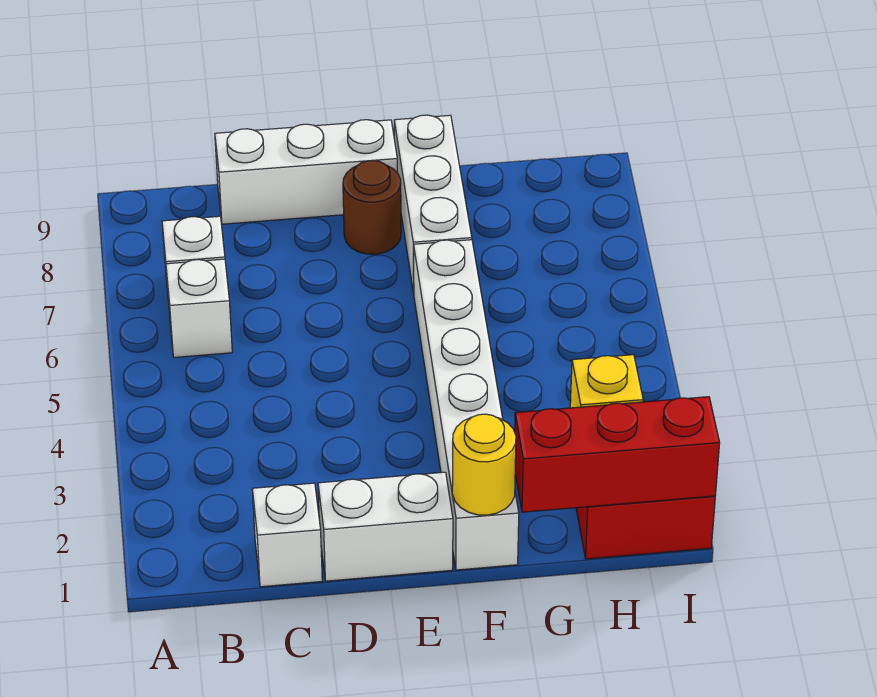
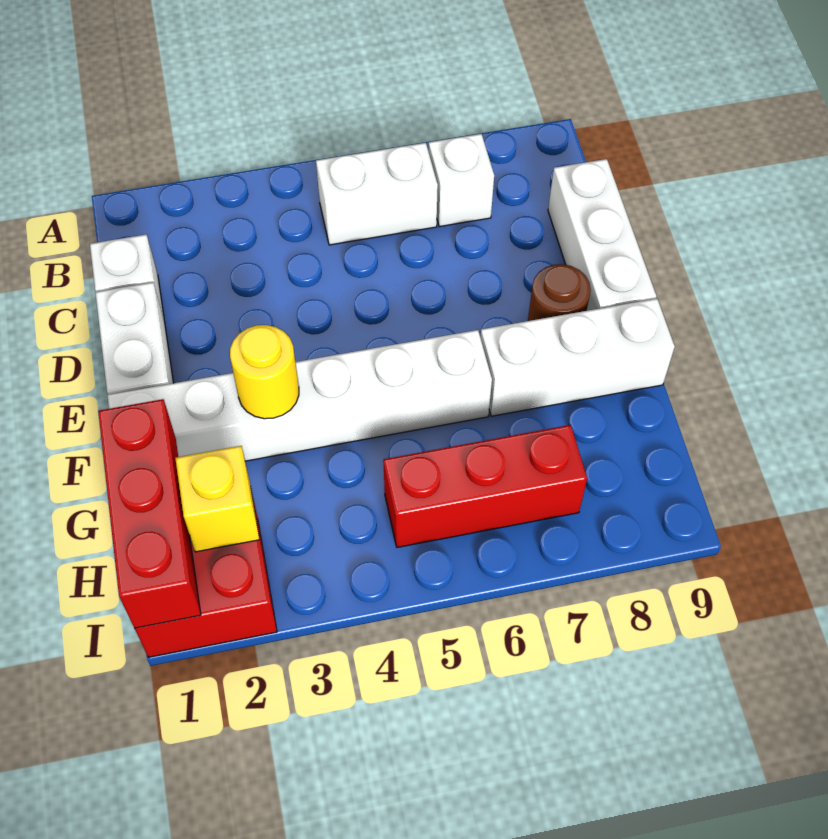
white brick B6 level 1 -> white brick B5:B6 level 1
yellow round brick F1 level 2 -> yellow round brick F3 level 2
none -> red brick H5:H7 level 1

